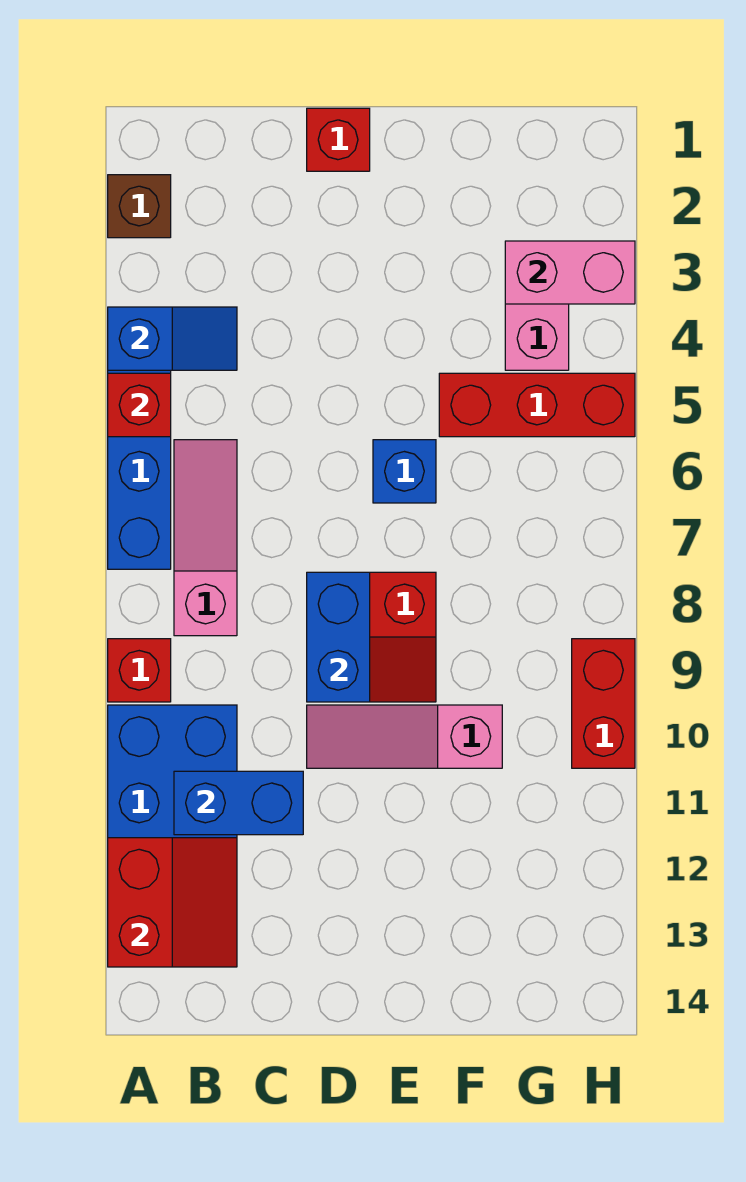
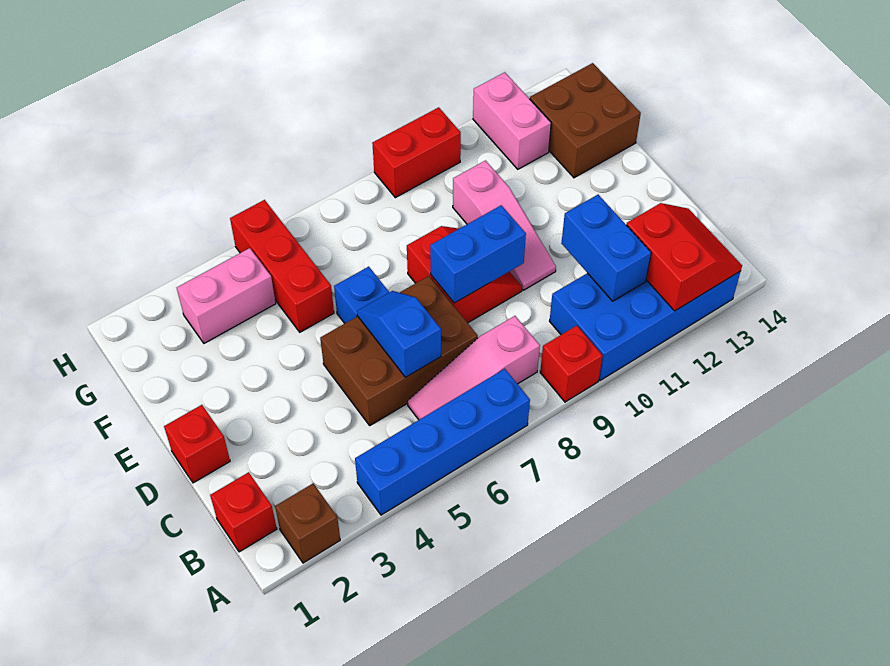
blue slope A4:B4 level 2 top A -> blue slope C6:D6 level 2 top C
red brick A5 level 2 -> red brick B1 level 1
red slope A12:B13 level 2 top A -> red slope A12:B13 level 2 top 12
none -> brown brick C5:D7 level 1
none -> brown brick F13:G14 level 1
pink brick G3:H3 level 2 -> pink brick G12:H12 level 1

